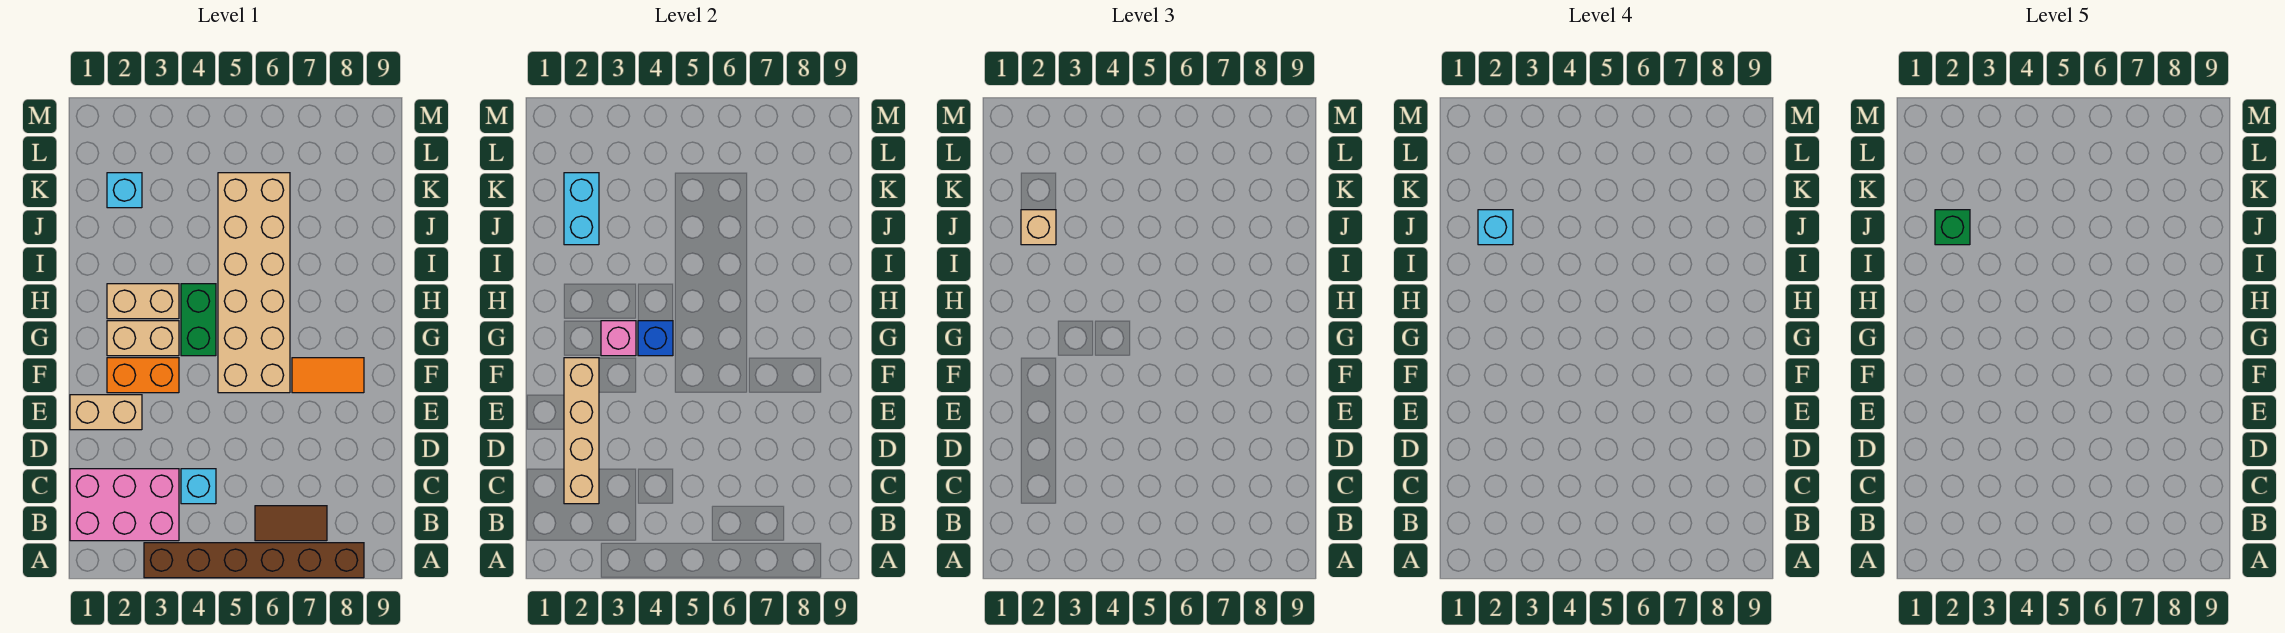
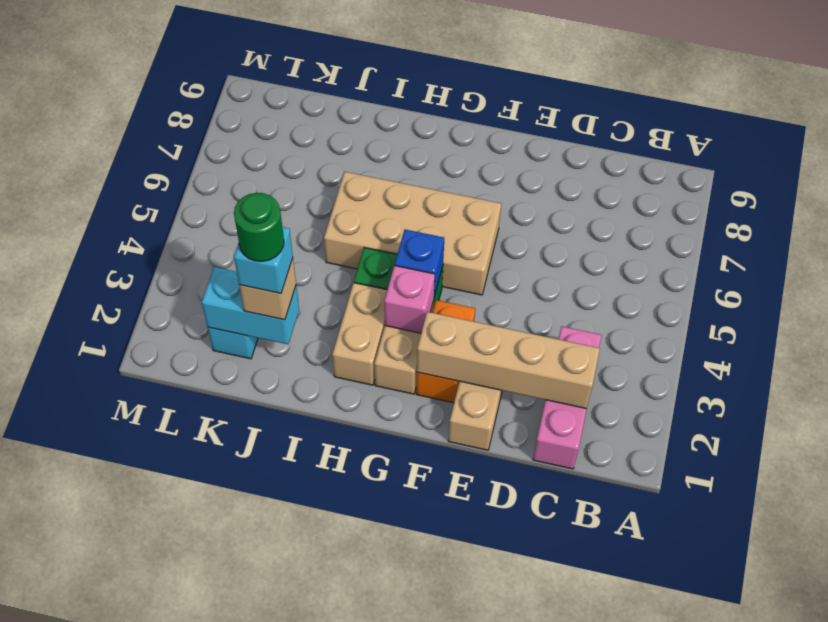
brown brick A3:A8 level 1 -> none
pink brick B1:C3 level 1 -> pink brick C1:C3 level 1
brown tile B6:B7 level 1 -> none
cyan brick C4 level 1 -> none
tan brick F5:K6 level 1 -> tan brick F5:I6 level 1
orange tile F7:F8 level 1 -> none
green brick J2 level 5 -> green round brick J2 level 5

